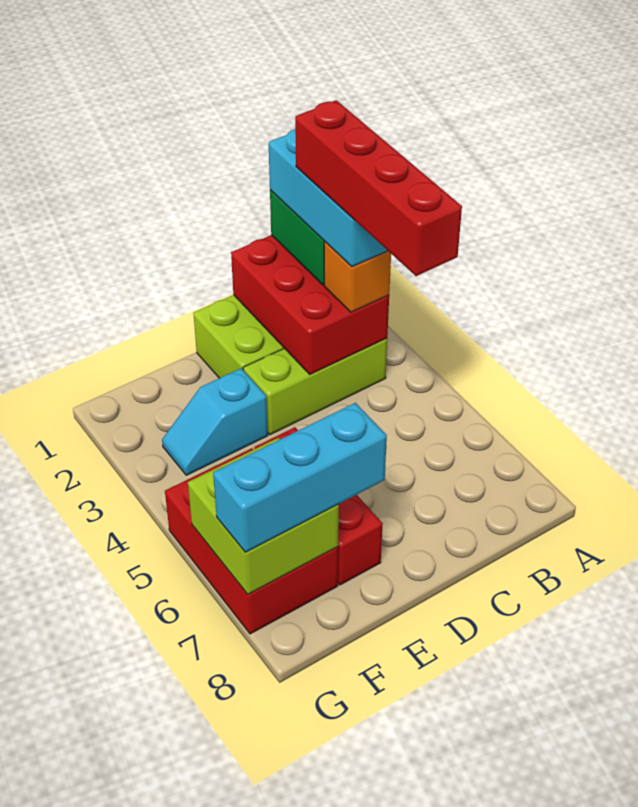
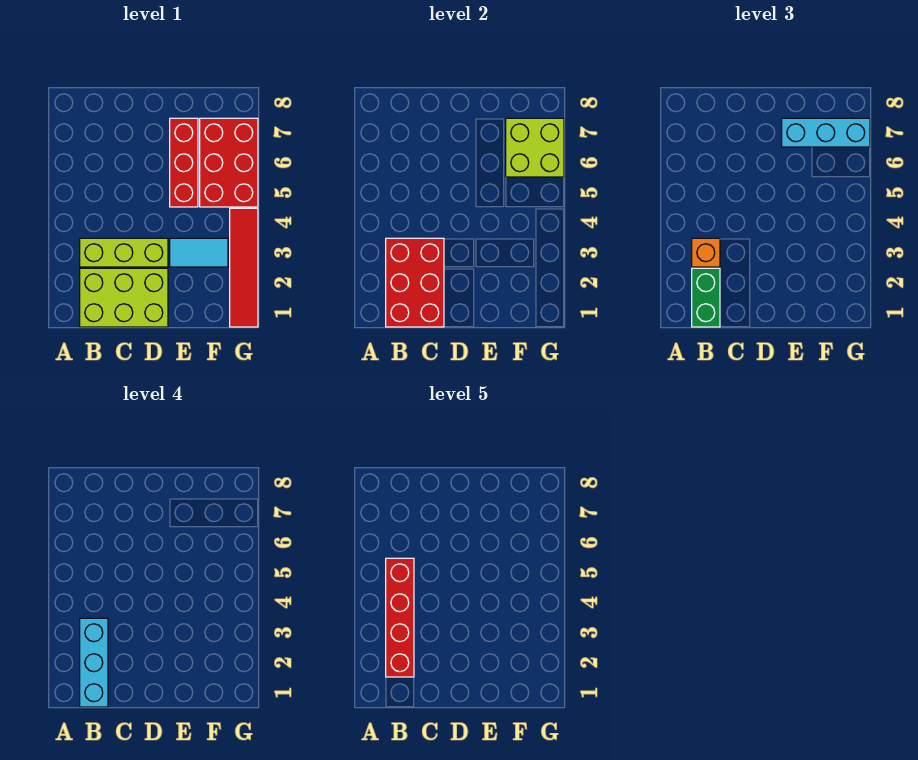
cyan slope E3:F3 level 1 top E -> cyan tile E3:F3 level 1
none -> red tile G1:G4 level 1

